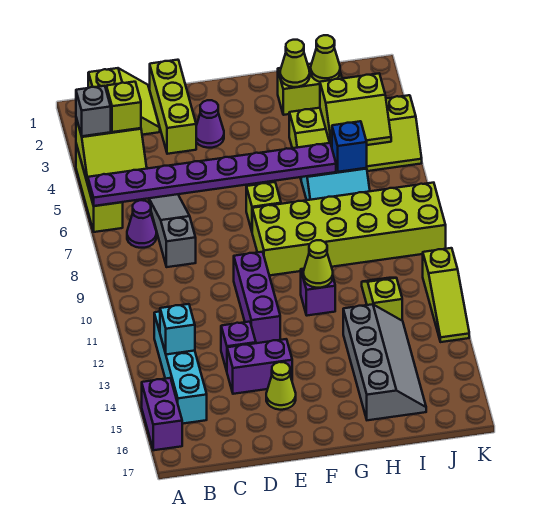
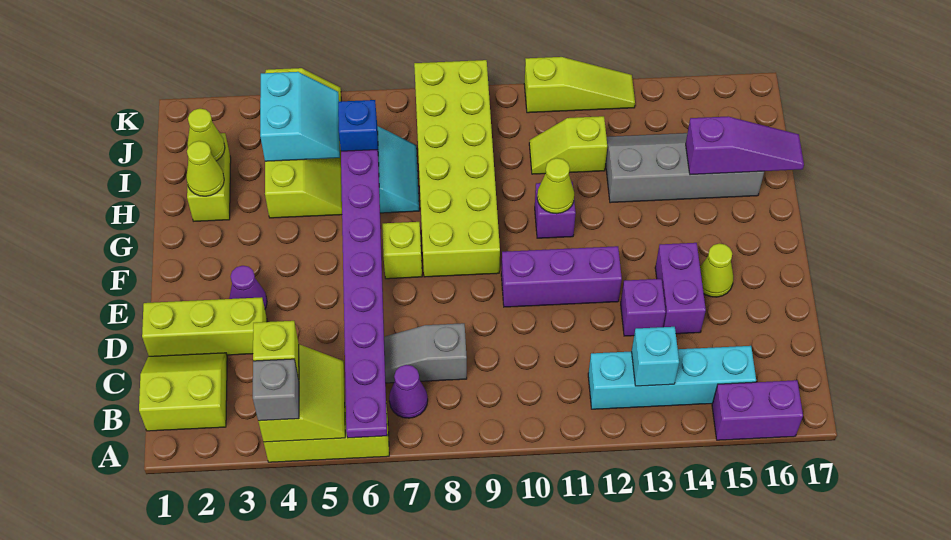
none -> purple slope H15:H17 level 2 top 15
lime slope I4:J5 level 2 top 4 -> cyan slope I4:J5 level 2 top 4

